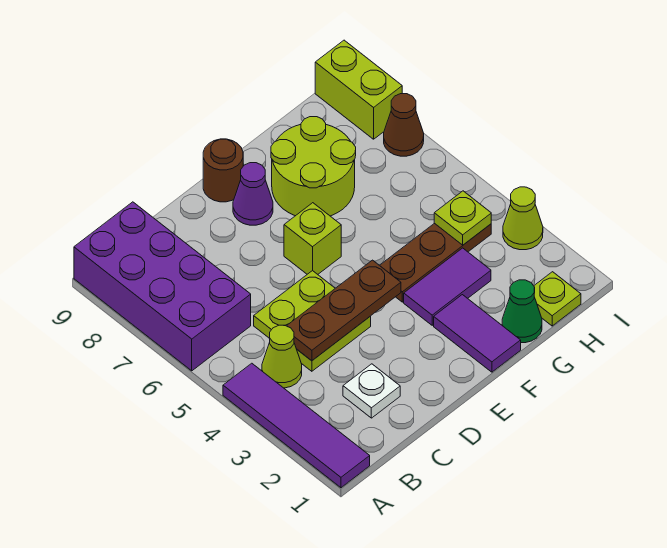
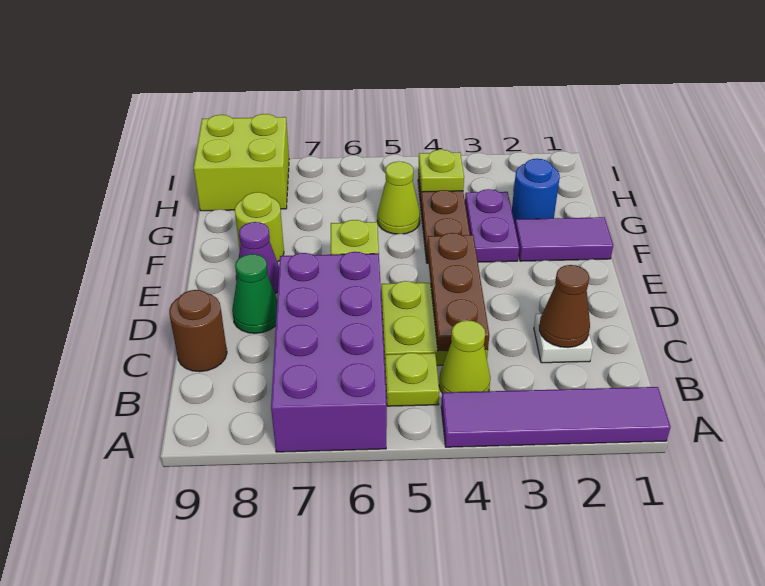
purple brick A6:B9 level 1 -> purple brick A6:D7 level 1
brown round brick E9 level 1 -> brown round brick C9 level 1
purple tile F3:G3 level 1 -> purple plate F3:G3 level 1
lime round brick F7:G8 level 1 -> lime round brick F8 level 1
green cone G1 level 1 -> green cone D8 level 1
none -> blue round brick G2 level 1
lime plate H1 level 1 -> lime plate B5 level 1
lime cone I3 level 1 -> lime cone G5 level 1
brown cone I7 level 1 -> brown cone C2 level 2
lime brick I8:I9 level 1 -> lime brick H8:I9 level 1

